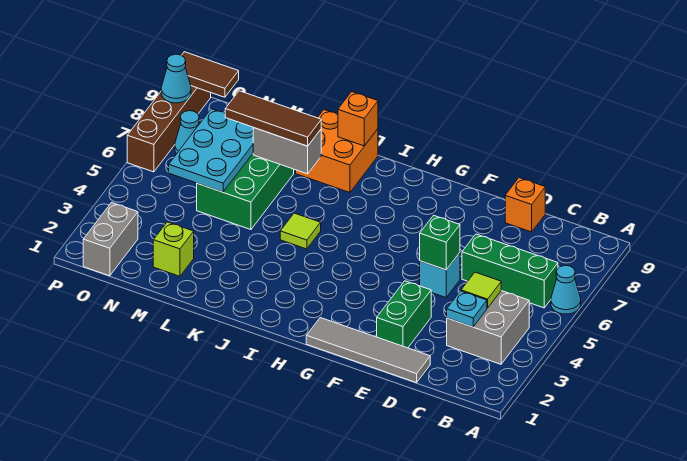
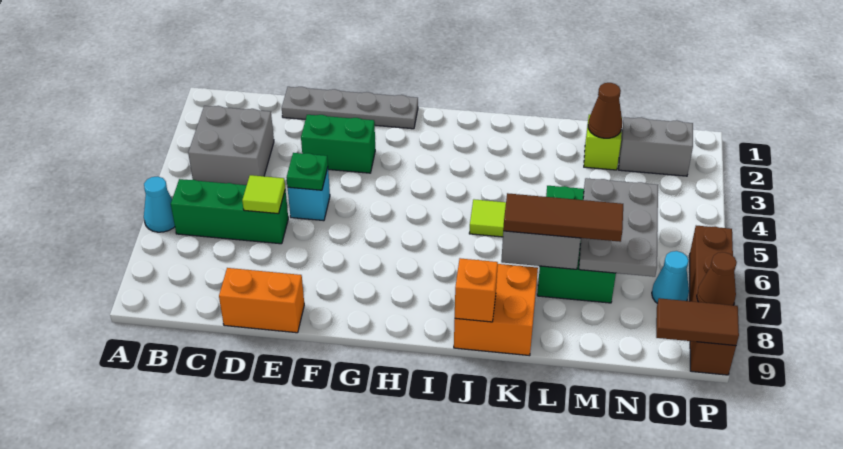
cyan plate C3 level 2 -> none
lime tile C4 level 2 -> lime tile D6 level 2
grey tile D1:G1 level 1 -> grey plate D1:G1 level 1
orange brick D9 level 1 -> orange brick D9:E9 level 1
green brick E2:E3 level 1 -> green brick E3:F3 level 1
green brick E5 level 2 -> green plate E5 level 2
none -> brown cone M2 level 2
cyan plate M5:N7 level 2 -> grey plate M5:N7 level 2
grey brick O1:O2 level 1 -> grey brick N2:O2 level 1
cyan cone P8 level 2 -> brown cone P8 level 2

